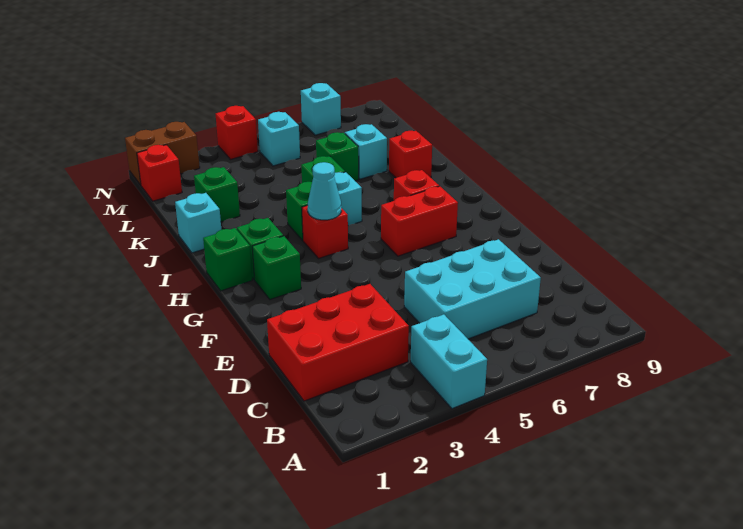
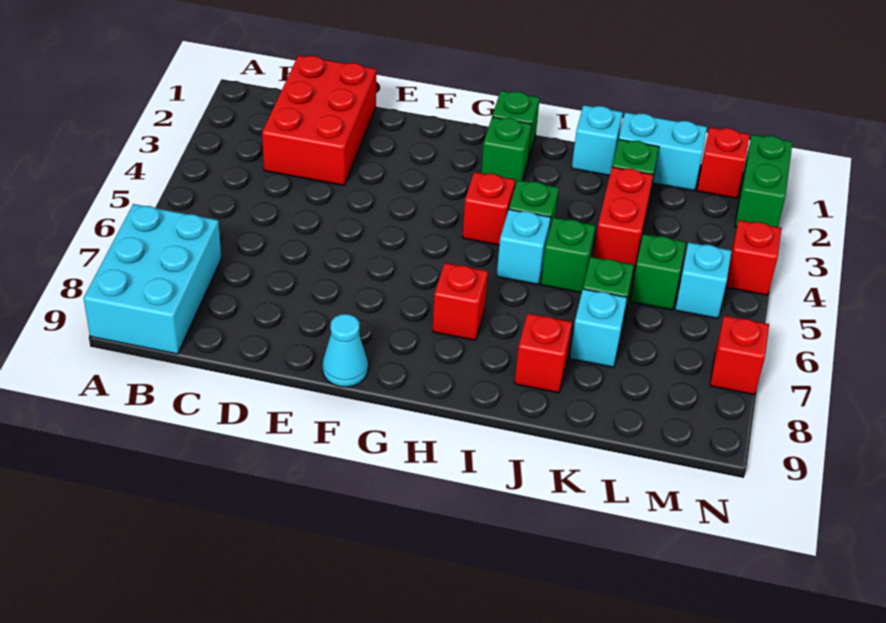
cyan brick A4:B4 level 1 -> cyan brick K1:L1 level 1
cyan brick C5:D7 level 1 -> cyan brick A7:B9 level 1
green brick G2 level 1 -> green brick L5 level 1
red brick G6:G7 level 1 -> red brick K3:K4 level 1
cyan cone H4 level 2 -> cyan cone F9 level 1
brown brick N1:N2 level 1 -> green brick N1:N2 level 1
cyan brick N7 level 1 -> red brick N7 level 1

